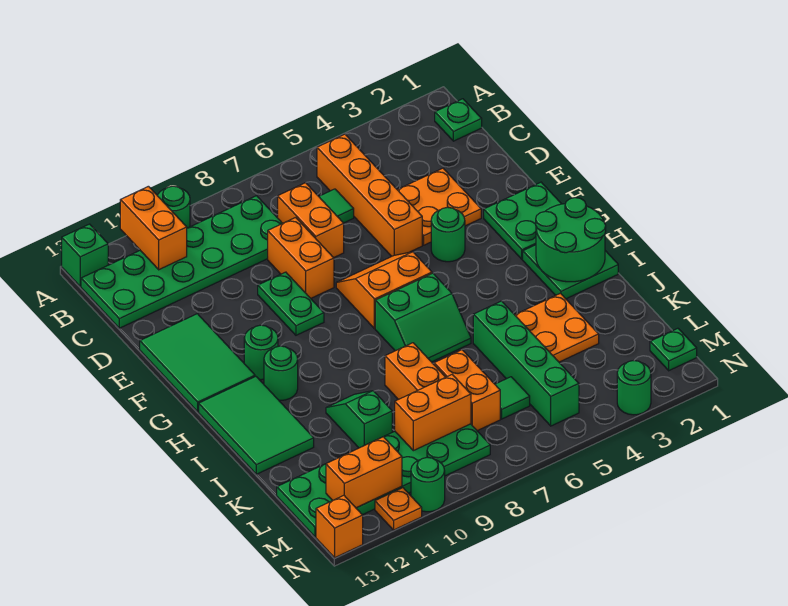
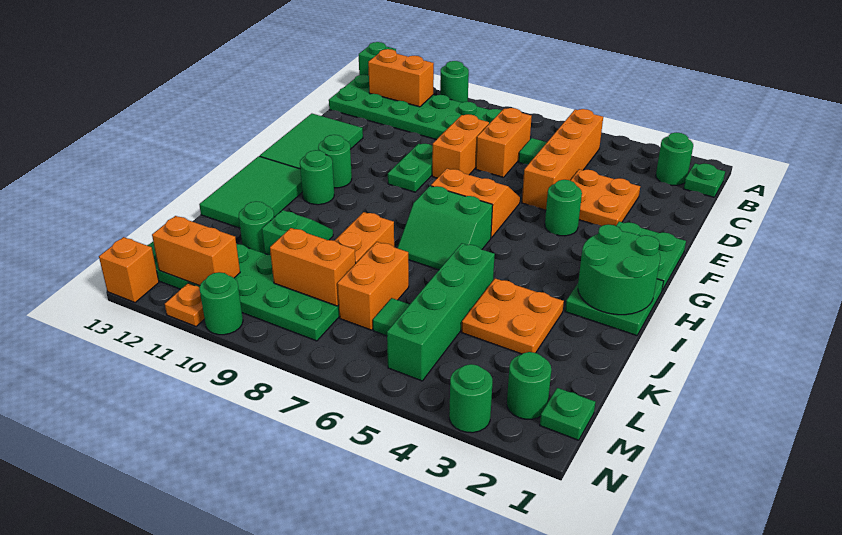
orange brick A11:B11 level 2 -> orange brick B11:B12 level 2
none -> green round brick B2 level 1
none -> green round brick K11 level 1
none -> green round brick M2 level 1

